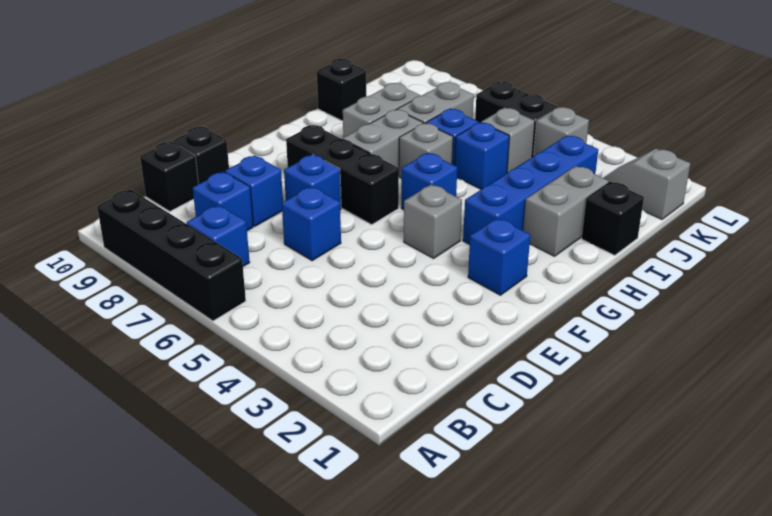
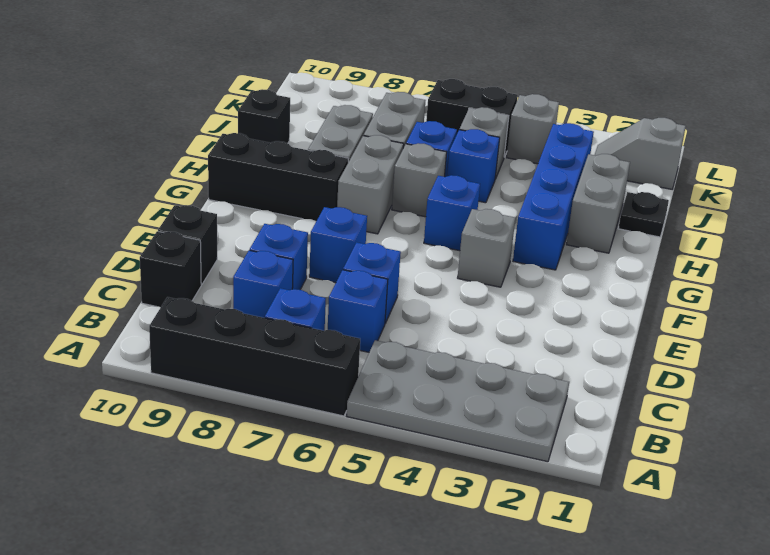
none -> grey plate A2:B5 level 1
blue brick F2 level 1 -> blue brick C6 level 1
black brick F6:F8 level 1 -> black brick G8:G10 level 1
black brick I1 level 1 -> black plate I1 level 1

